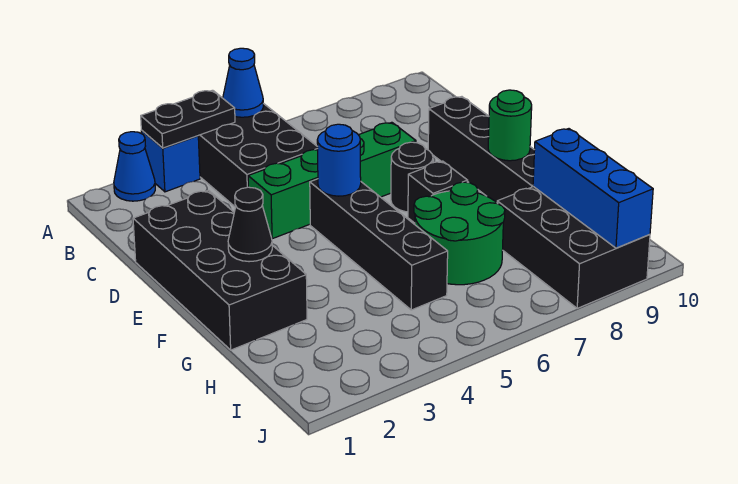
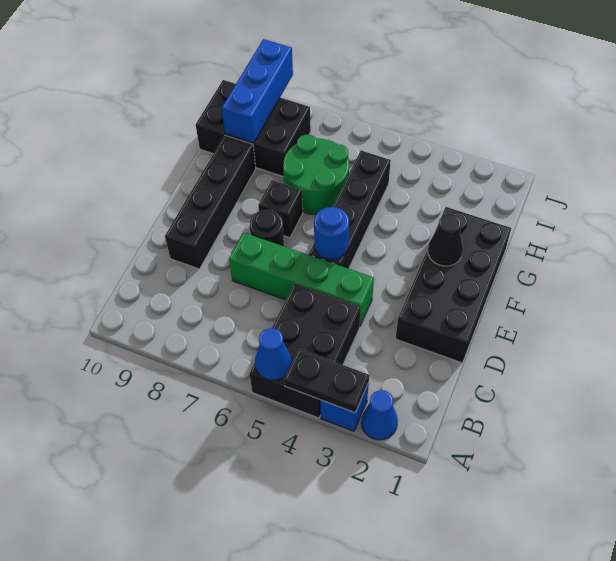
green round brick F9 level 2 -> none
black brick H8:J9 level 1 -> black brick H8:I10 level 1

